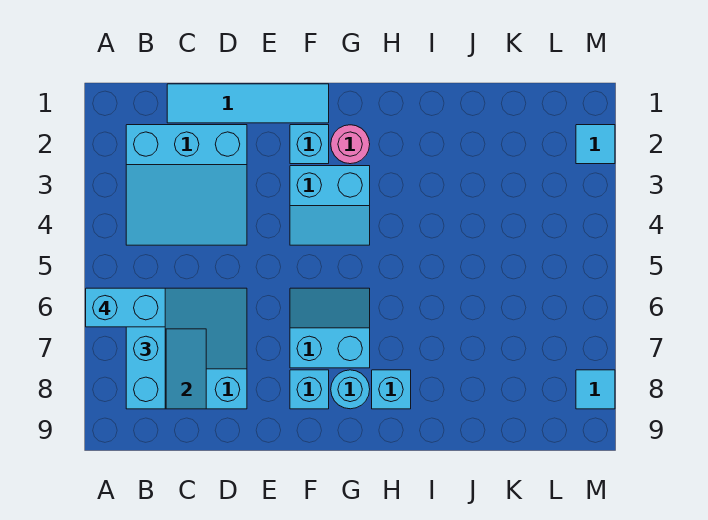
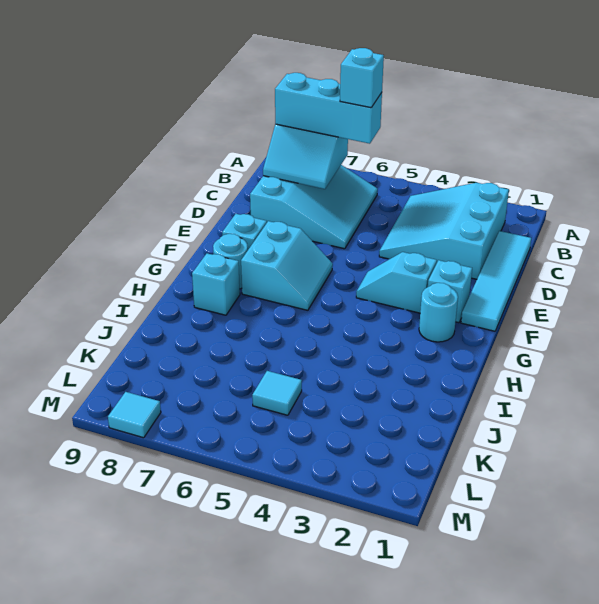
cyan brick A6:B6 level 4 -> cyan brick B6 level 4
cyan slope F3:G4 level 1 top 3 -> cyan slope F3:F4 level 1 top 3
pink round brick G2 level 1 -> cyan round brick G2 level 1
cyan tile M2 level 1 -> cyan tile K5 level 1

